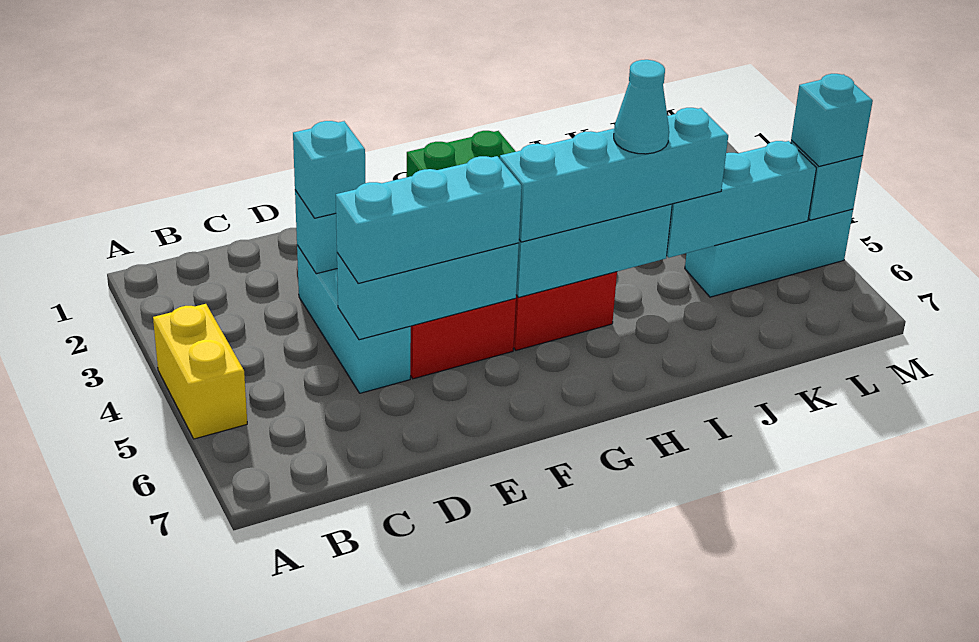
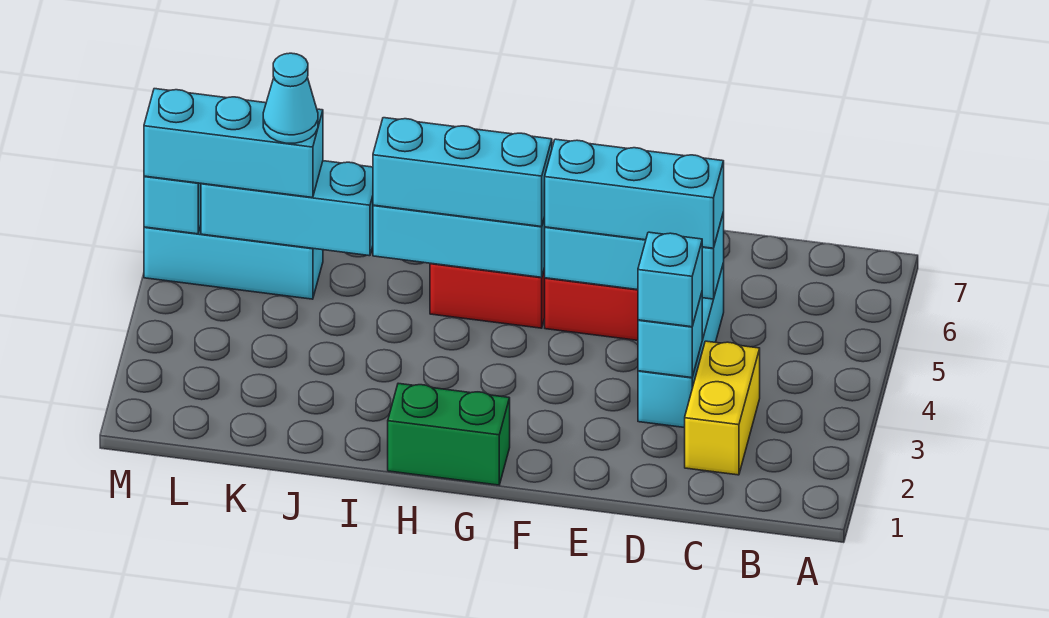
yellow brick A4:A5 level 1 -> yellow brick C2:C3 level 1
cyan brick G5:J5 level 3 -> cyan brick G5:I5 level 3
cyan cone I5 level 4 -> cyan cone K5 level 4
cyan brick M5 level 3 -> cyan brick K5:M5 level 3

